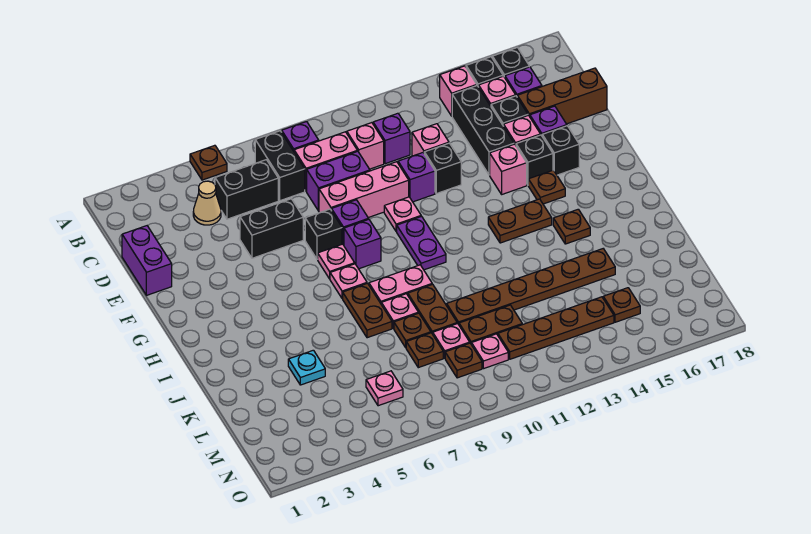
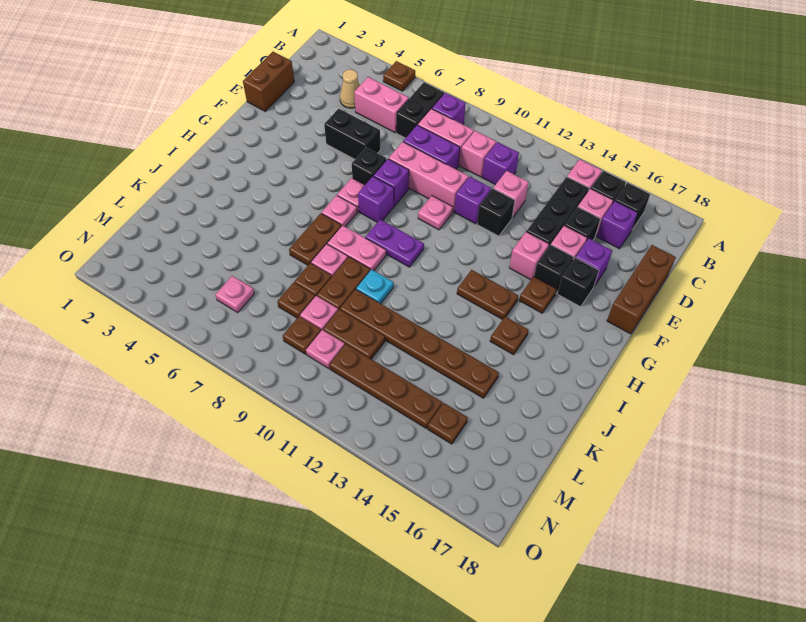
black brick C5:C6 level 1 -> pink brick C5:C6 level 1
purple brick D1:E1 level 1 -> brown brick D1:E1 level 1
brown brick D16:D18 level 1 -> brown brick D18:F18 level 1
purple plate G10:H10 level 1 -> purple plate H9:H10 level 1
cyan plate K4 level 1 -> cyan plate J10 level 1

